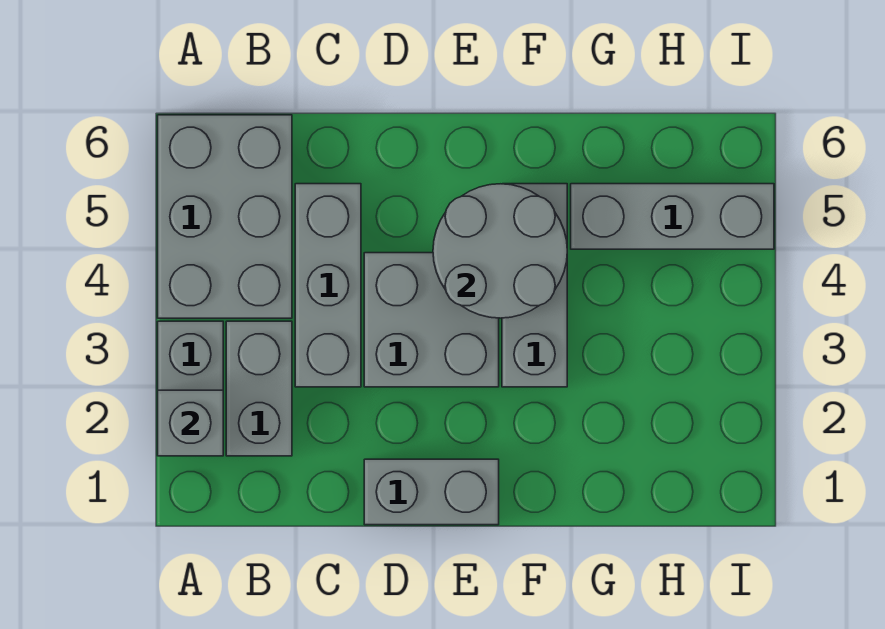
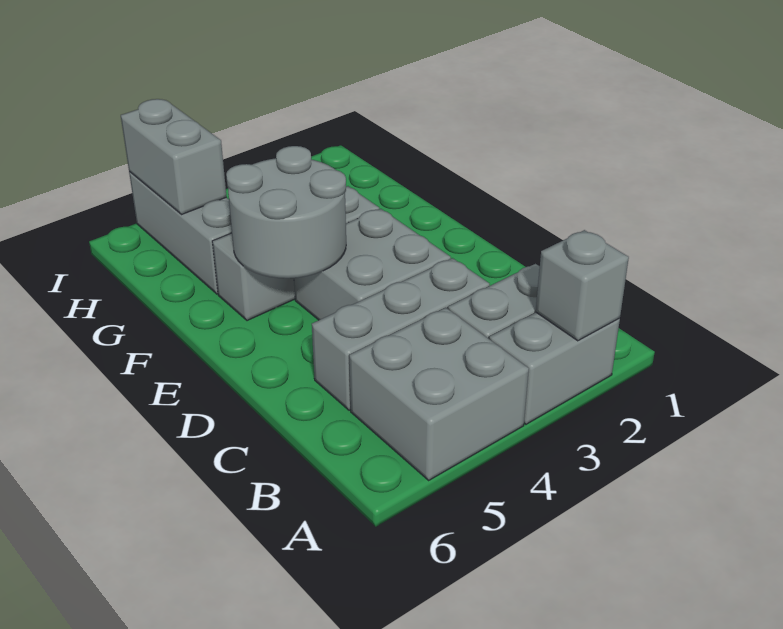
grey brick A4:B6 level 1 -> grey brick A4:B5 level 1
grey brick D1:E1 level 1 -> grey brick H5:I5 level 2

